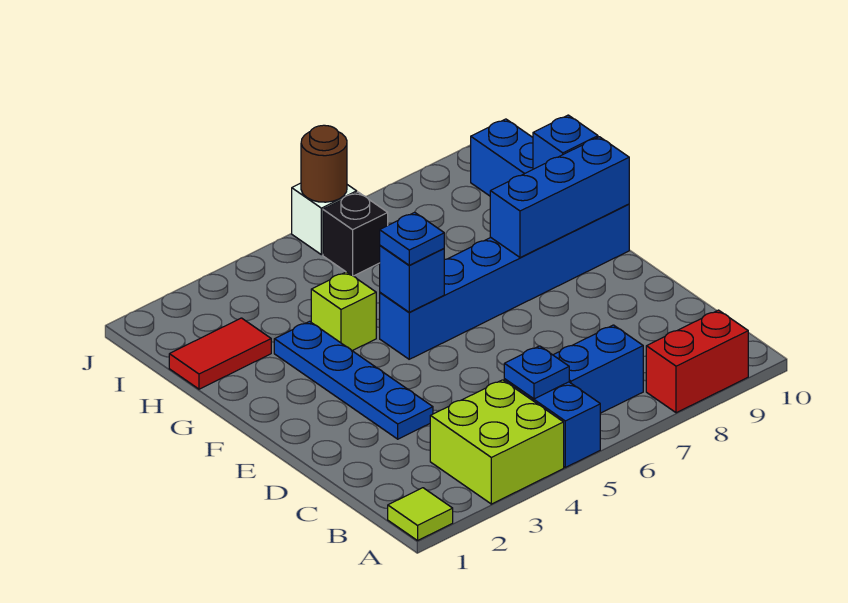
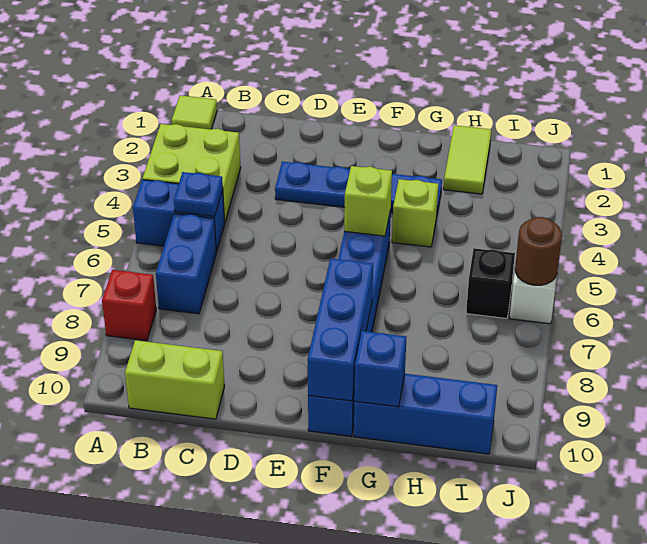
red brick A8:A9 level 1 -> red brick A8 level 1
none -> lime brick B10:C10 level 1
blue brick F5 level 2 -> lime brick F5 level 2
blue plate F5 level 3 -> none
red tile H1:H2 level 1 -> lime tile H1:H2 level 1

